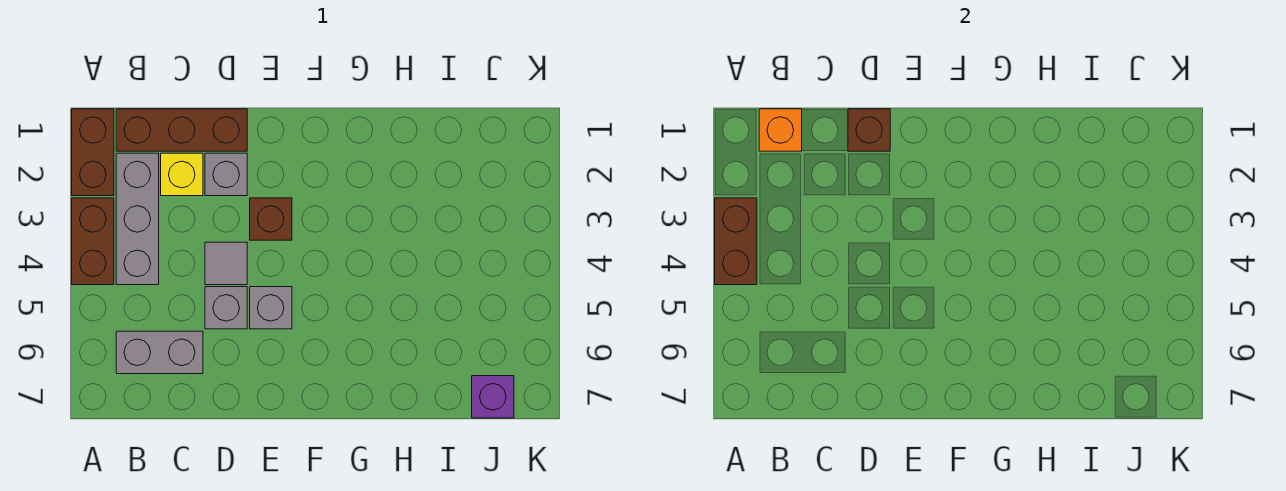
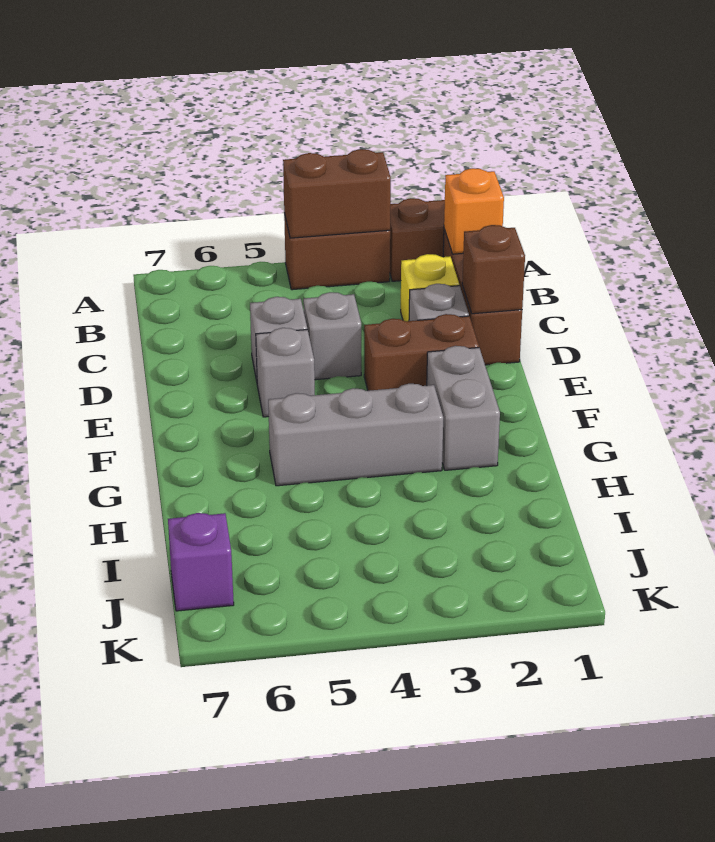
grey brick B2:B4 level 1 -> grey brick G3:G5 level 1
grey brick B6:C6 level 1 -> grey brick F2:G2 level 1
grey tile D4 level 1 -> grey brick D4 level 1
brown brick E3 level 1 -> brown brick E2:E3 level 1

